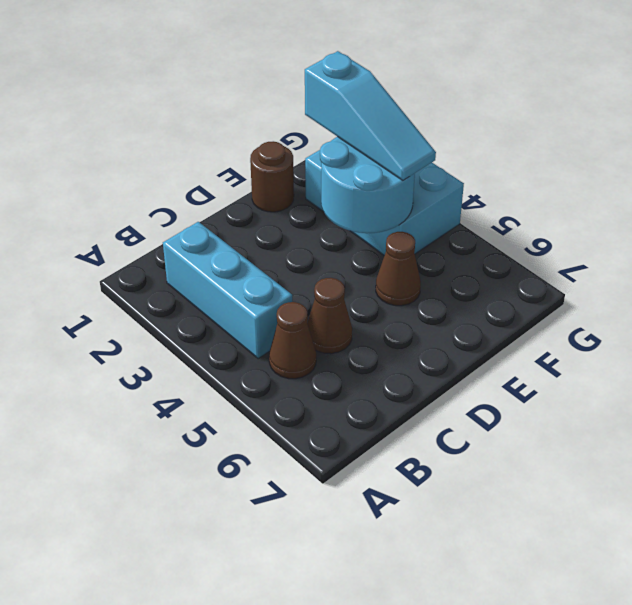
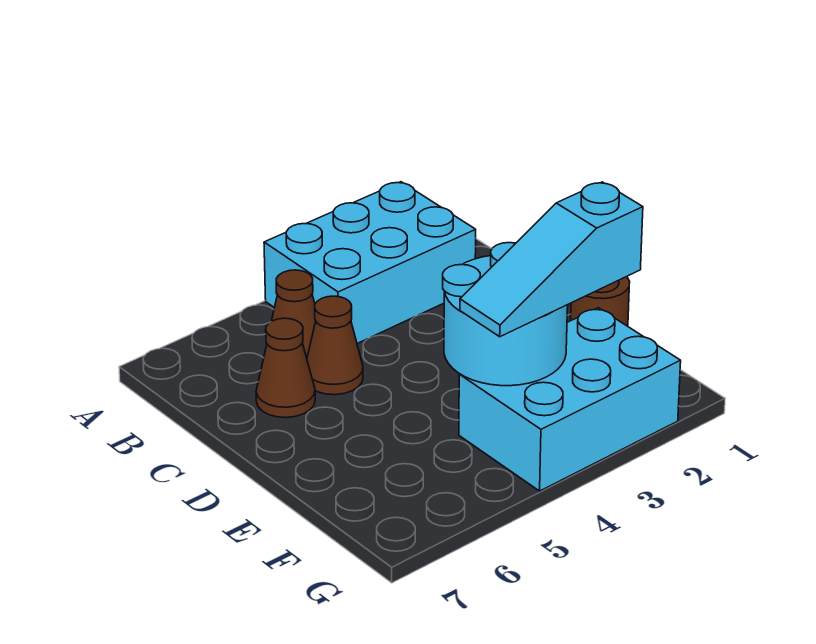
cyan brick B2:B4 level 1 -> cyan brick A2:B4 level 1
brown cone E5 level 1 -> brown cone C6 level 1

